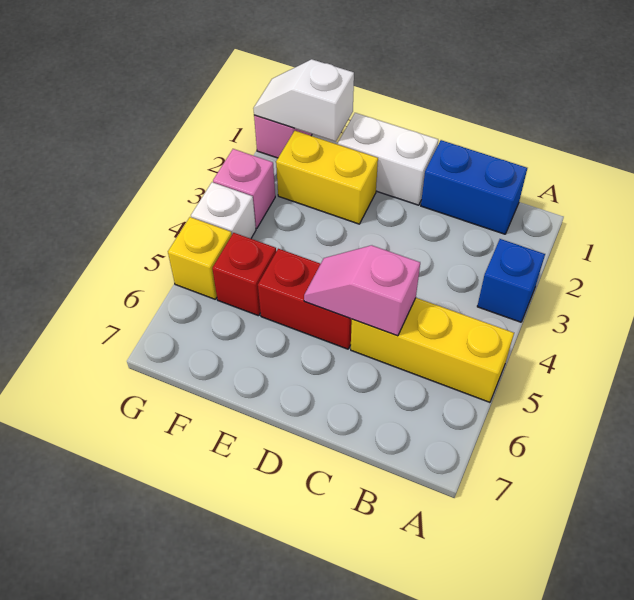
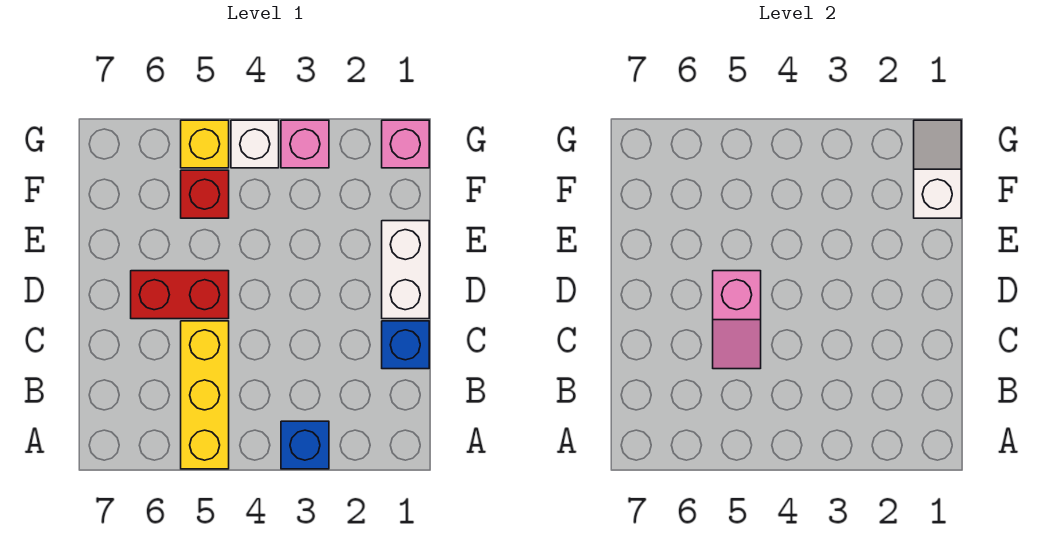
blue brick B1:C1 level 1 -> blue brick C1 level 1
pink slope C5:D5 level 2 top C -> pink slope C5:D5 level 2 top D
red brick D5:E5 level 1 -> red brick D5:D6 level 1
yellow brick E2:F2 level 1 -> none

